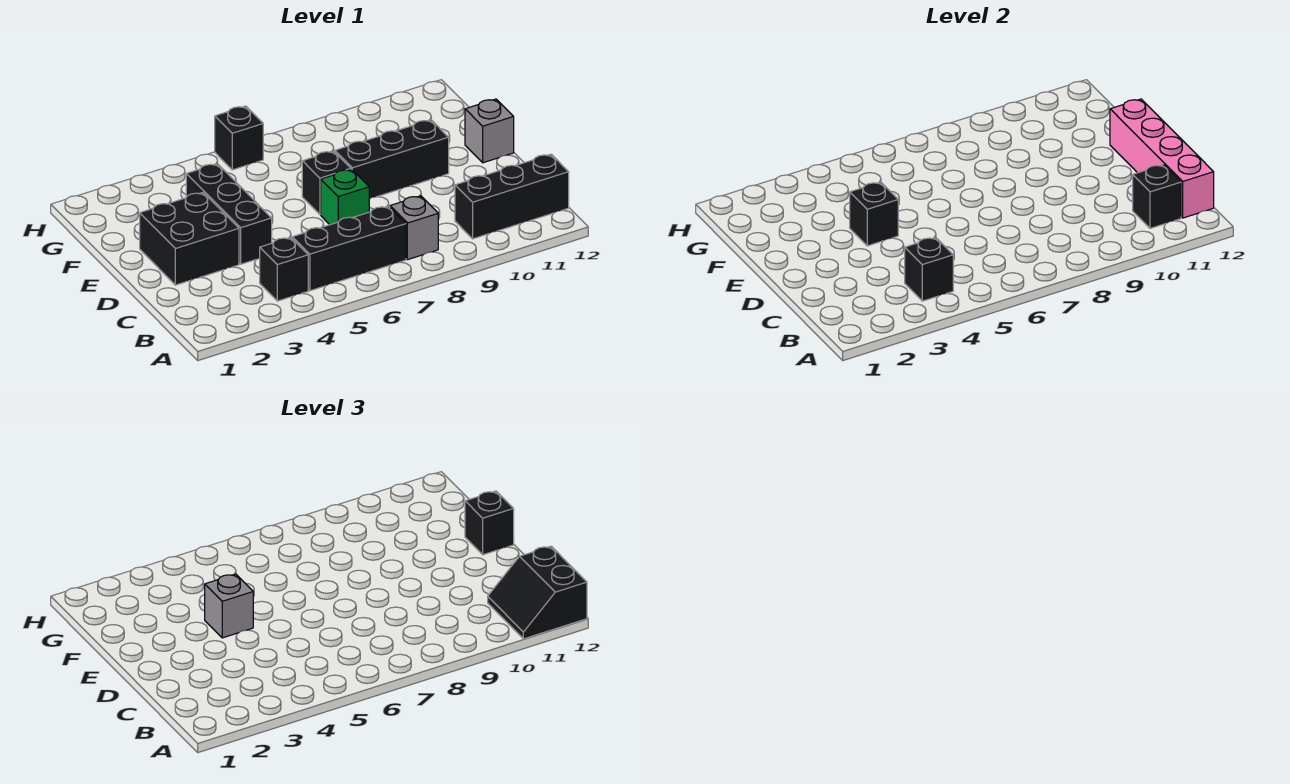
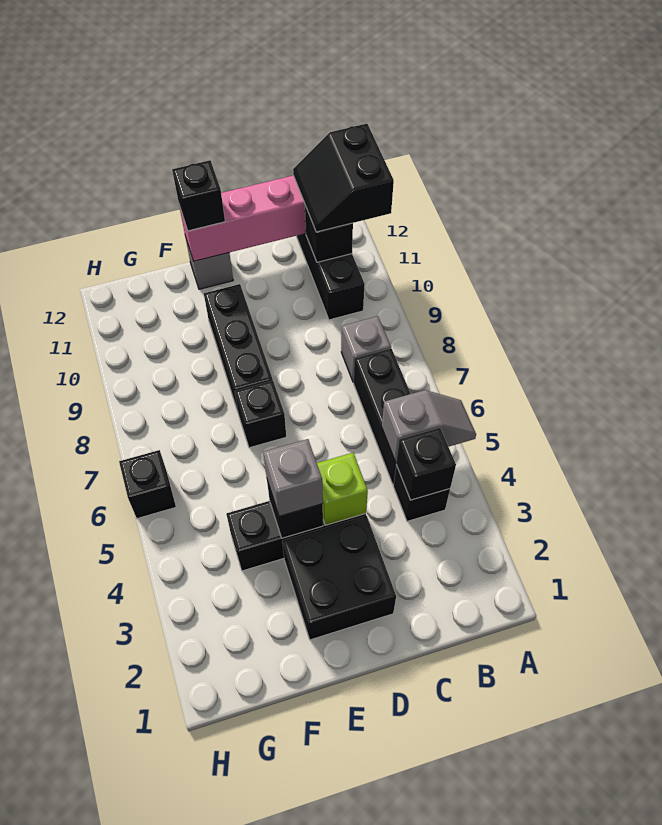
none -> grey slope A5:B5 level 2 top B
black slope A11:B12 level 3 top 12 -> black slope A11:B12 level 3 top A
none -> lime brick D4 level 2
green brick D7 level 1 -> none

